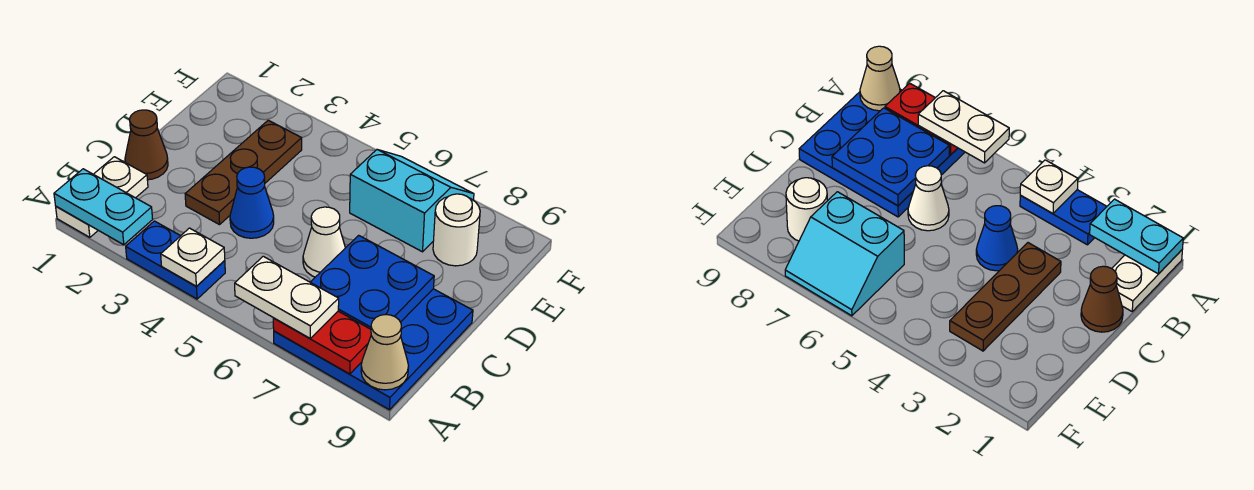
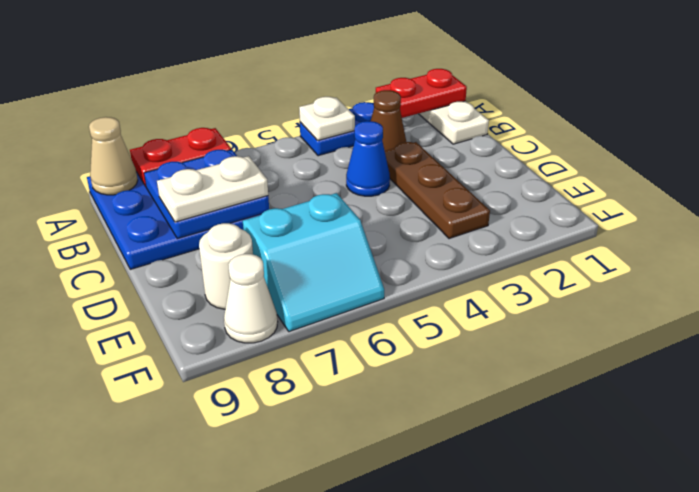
cyan plate A1:A2 level 2 -> red plate A1:A2 level 2
white plate A6:A7 level 3 -> white plate C7:C8 level 3
brown cone C1 level 1 -> brown cone B3 level 1
white cone C6 level 1 -> white cone F8 level 1

